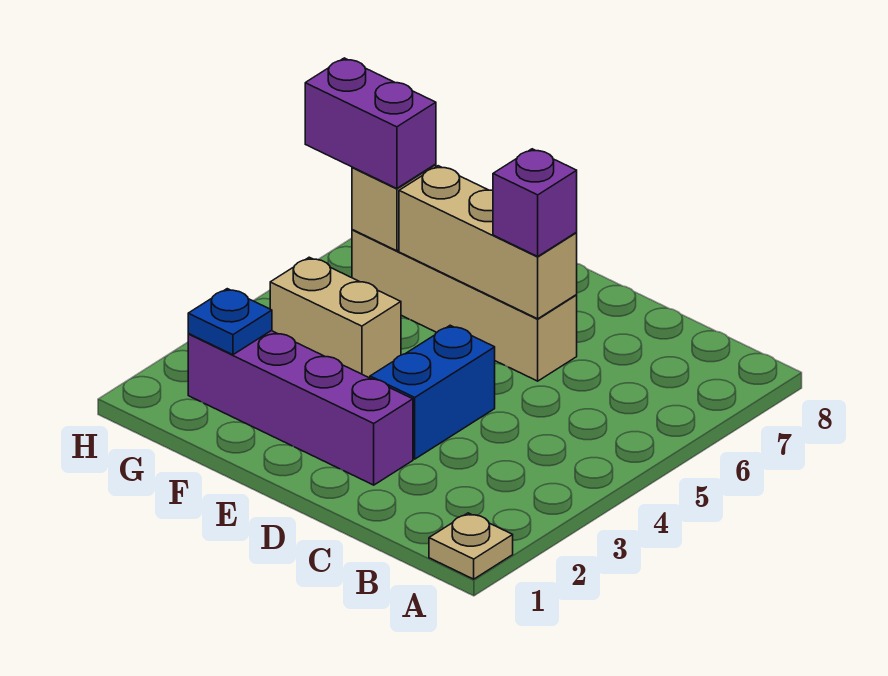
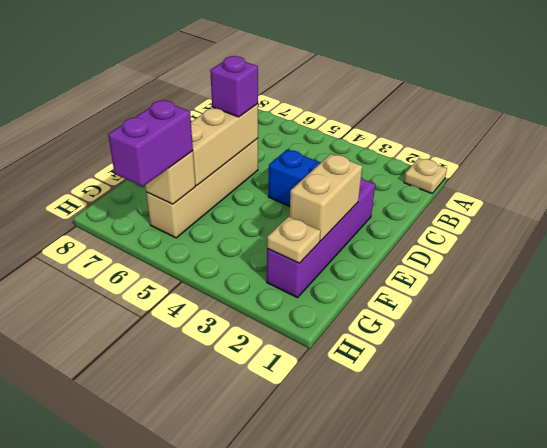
tan brick F4:G4 level 1 -> tan brick E2:F2 level 2
blue plate G2 level 2 -> tan plate G2 level 2

